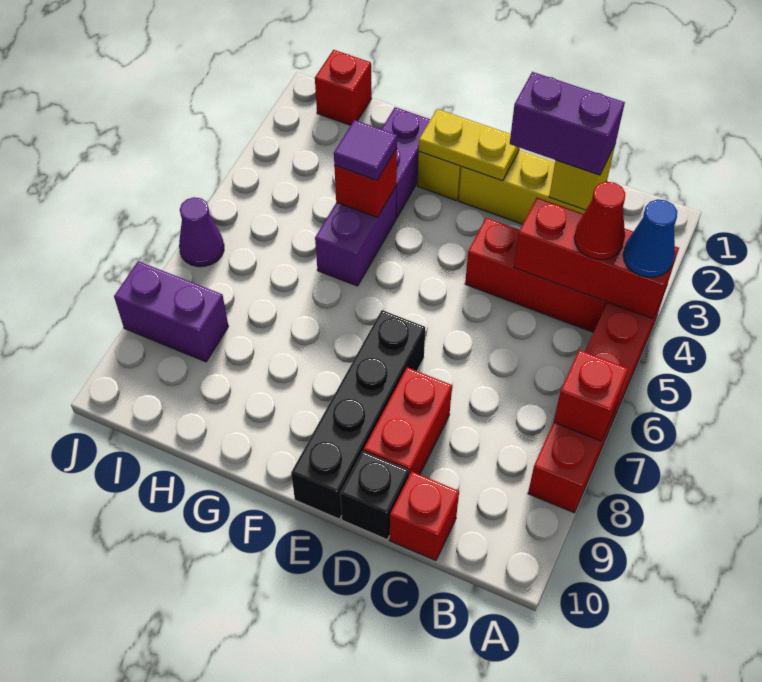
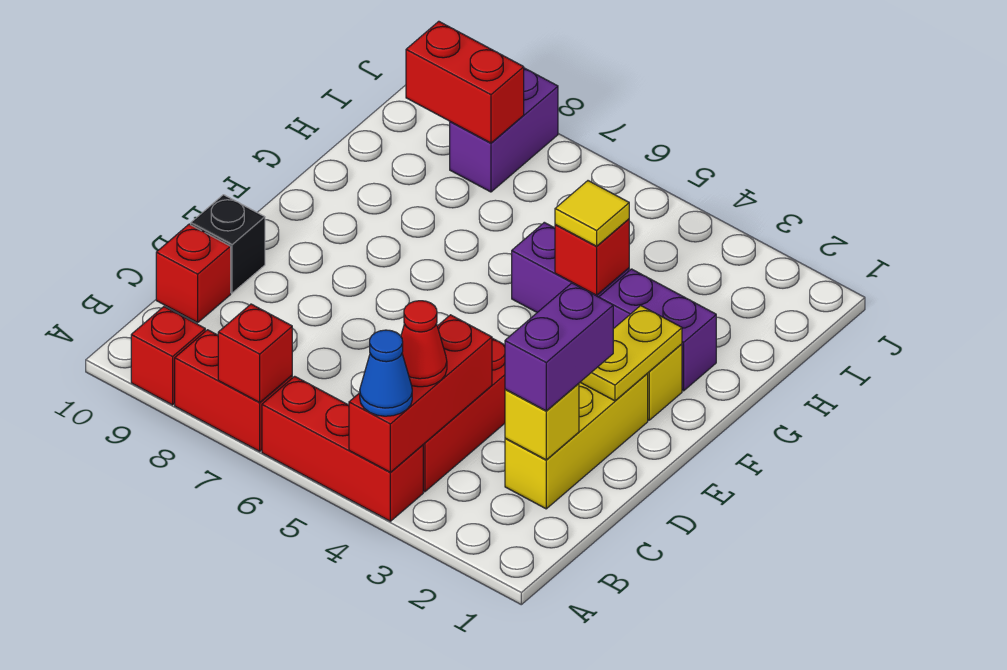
red brick D8:D9 level 1 -> red brick I8:I9 level 2
black brick E7:E10 level 1 -> none
purple tile G4 level 3 -> yellow tile G4 level 3
red brick I1 level 1 -> red brick A9 level 1
purple cone J6 level 1 -> none

